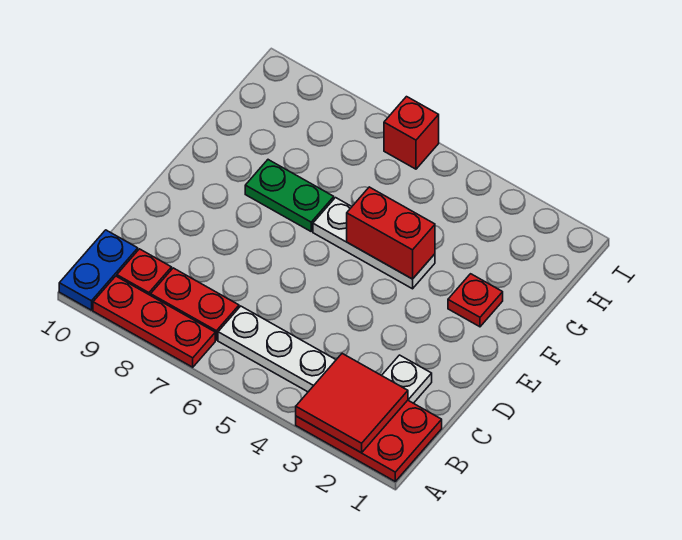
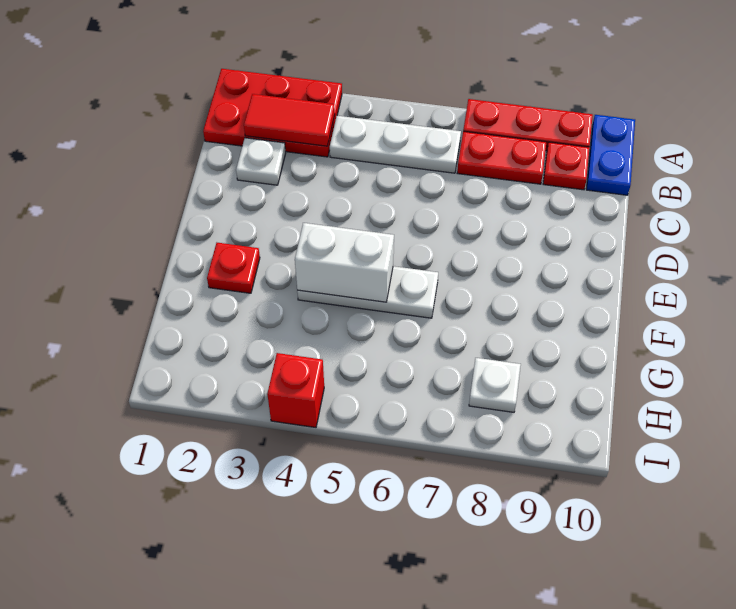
red tile A2:B3 level 2 -> red tile B2:B3 level 2
red brick F4:F5 level 2 -> white brick F4:F5 level 2
green plate F7:F8 level 1 -> none
none -> white plate H8 level 1
red brick I6 level 1 -> red brick I4 level 1

